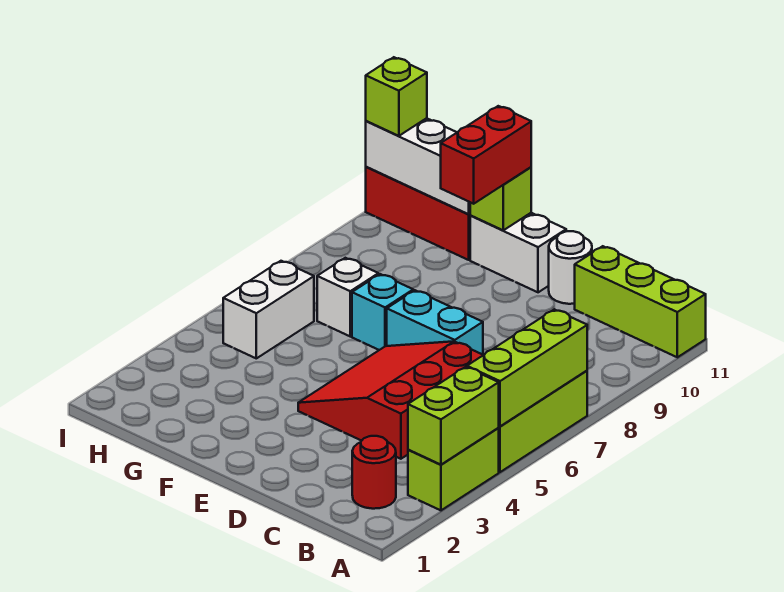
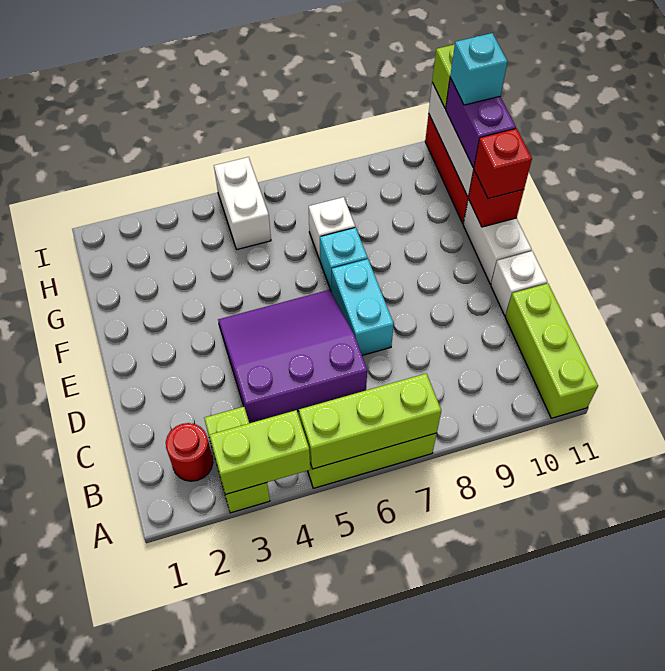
lime brick A3:A4 level 1 -> lime brick A3:B3 level 1
red slope C4:E6 level 1 top C -> purple slope C4:E6 level 1 top C
white round brick D11 level 1 -> white brick D11 level 1
red brick F10:F11 level 3 -> red brick F11 level 3
lime brick F11 level 2 -> red brick F11 level 2
none -> purple brick G11:H11 level 3
white brick H5:H6 level 1 -> white brick H5:I5 level 1
none -> cyan brick H11 level 4

